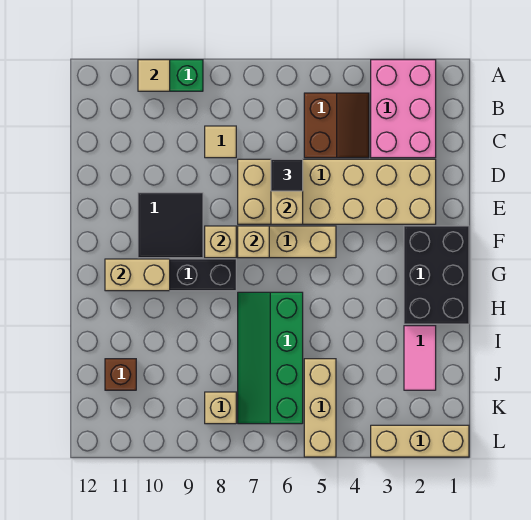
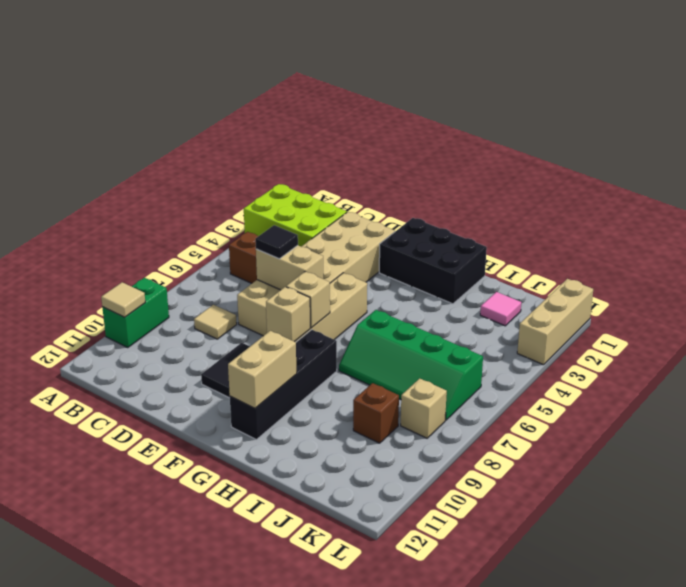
pink brick A2:C3 level 1 -> lime brick A2:C3 level 1
pink tile I2:J2 level 1 -> pink tile J2 level 1
tan brick J5:L5 level 1 -> none
brown brick J11 level 1 -> brown brick J9 level 1

